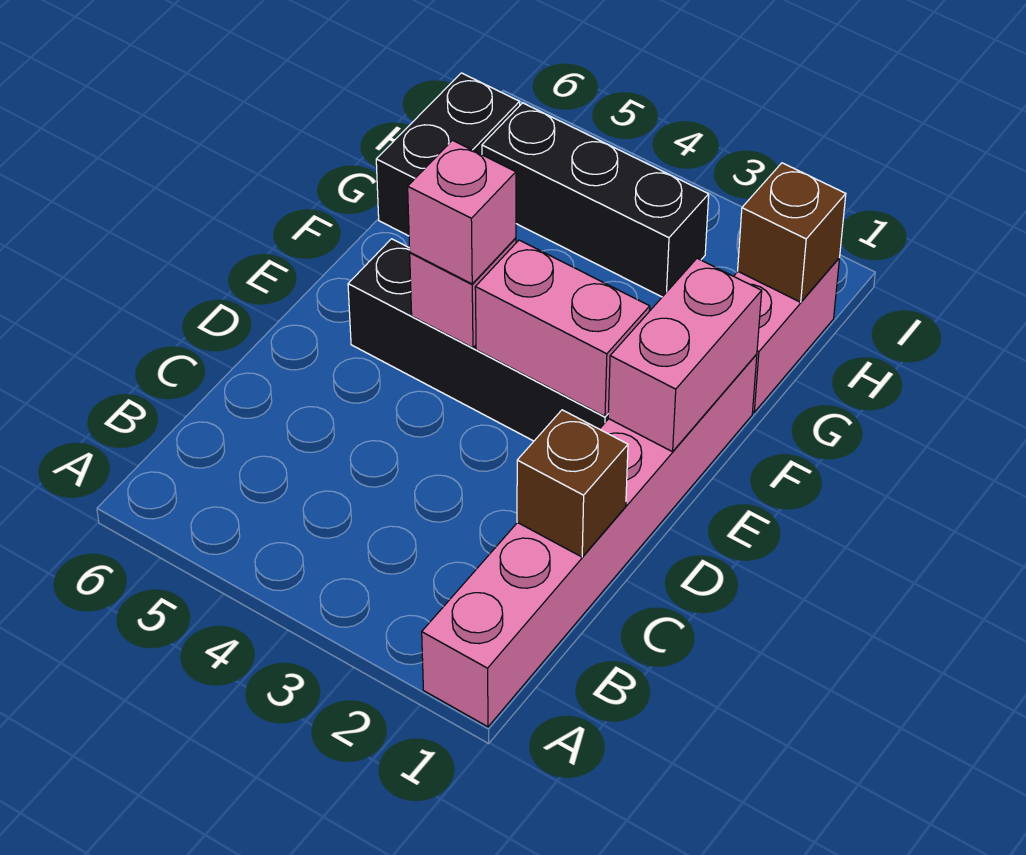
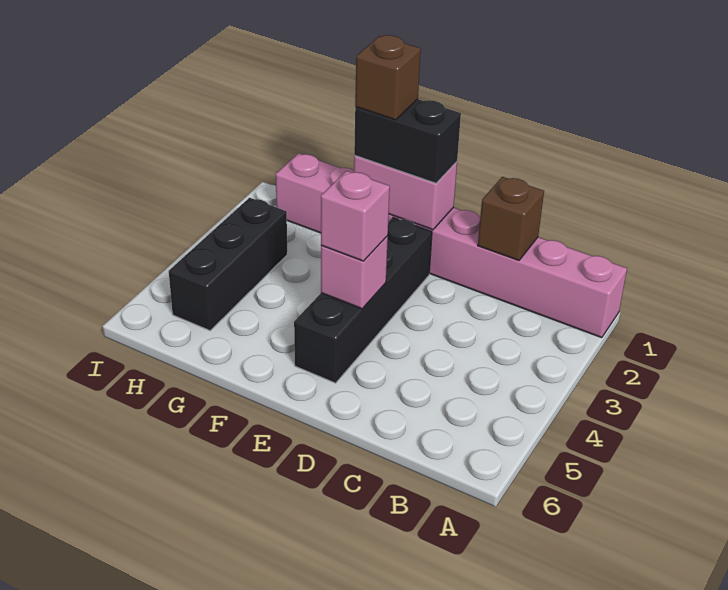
pink brick E2:E3 level 2 -> none
black brick G6:H6 level 1 -> black brick E1:F1 level 3
brown brick H1 level 2 -> brown brick F1 level 4

